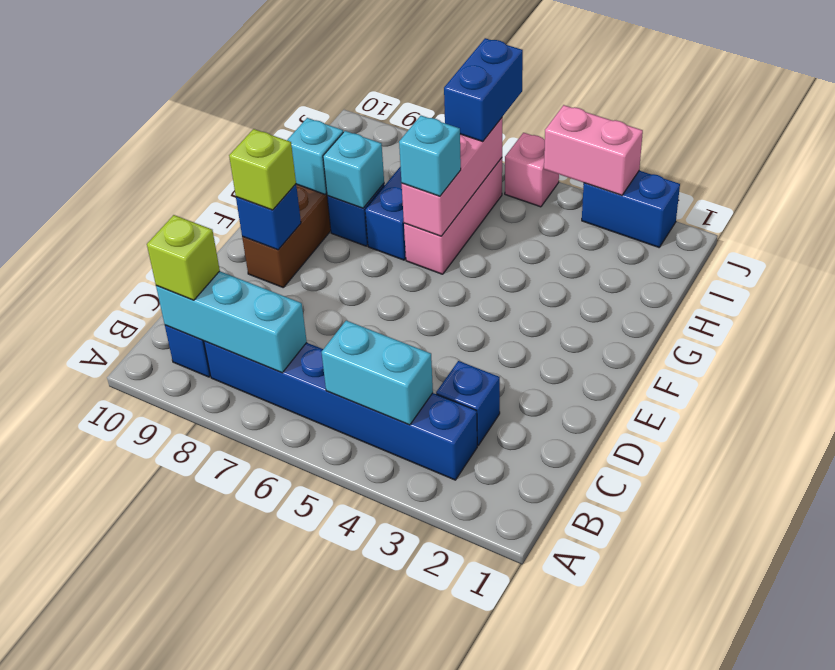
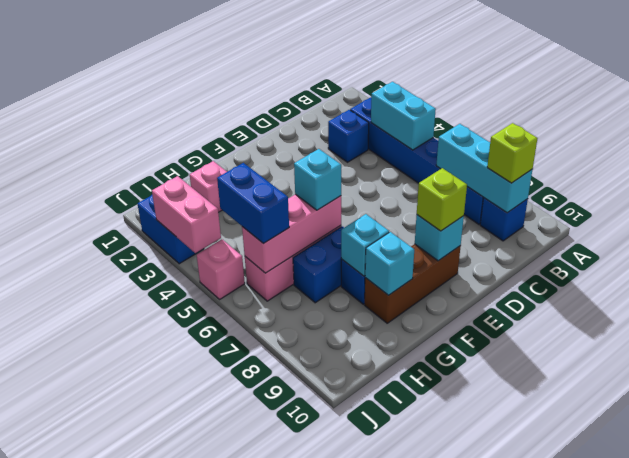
blue brick E9 level 2 -> cyan brick E9 level 2
none -> pink brick H2 level 1
blue brick I6:J6 level 3 -> blue brick I5:I6 level 3

